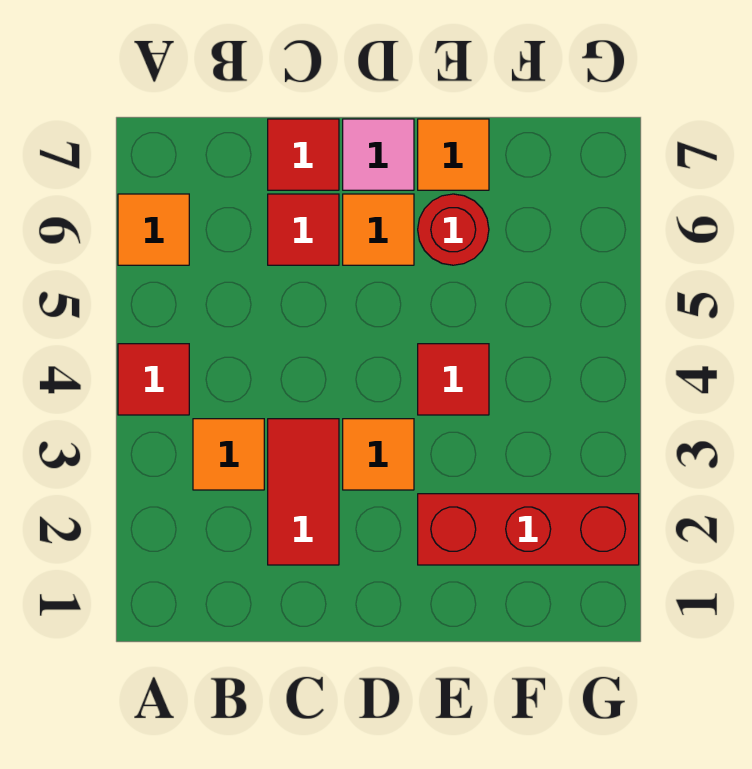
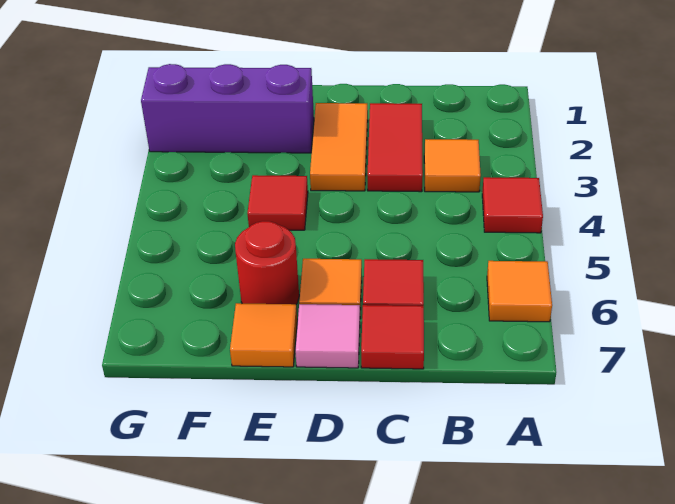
orange tile D3 level 1 -> orange tile D2:D3 level 1
red brick E2:G2 level 1 -> purple brick E2:G2 level 1

